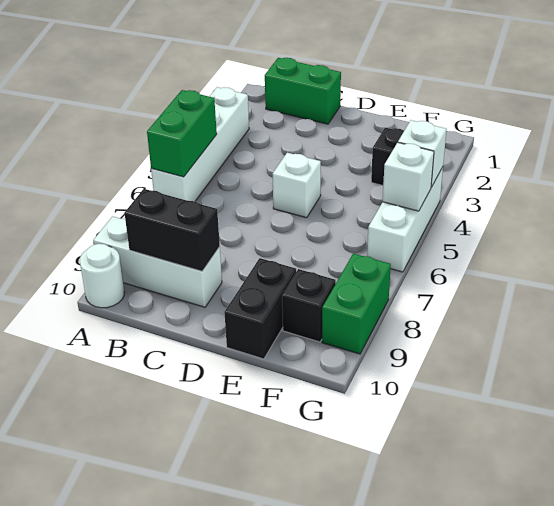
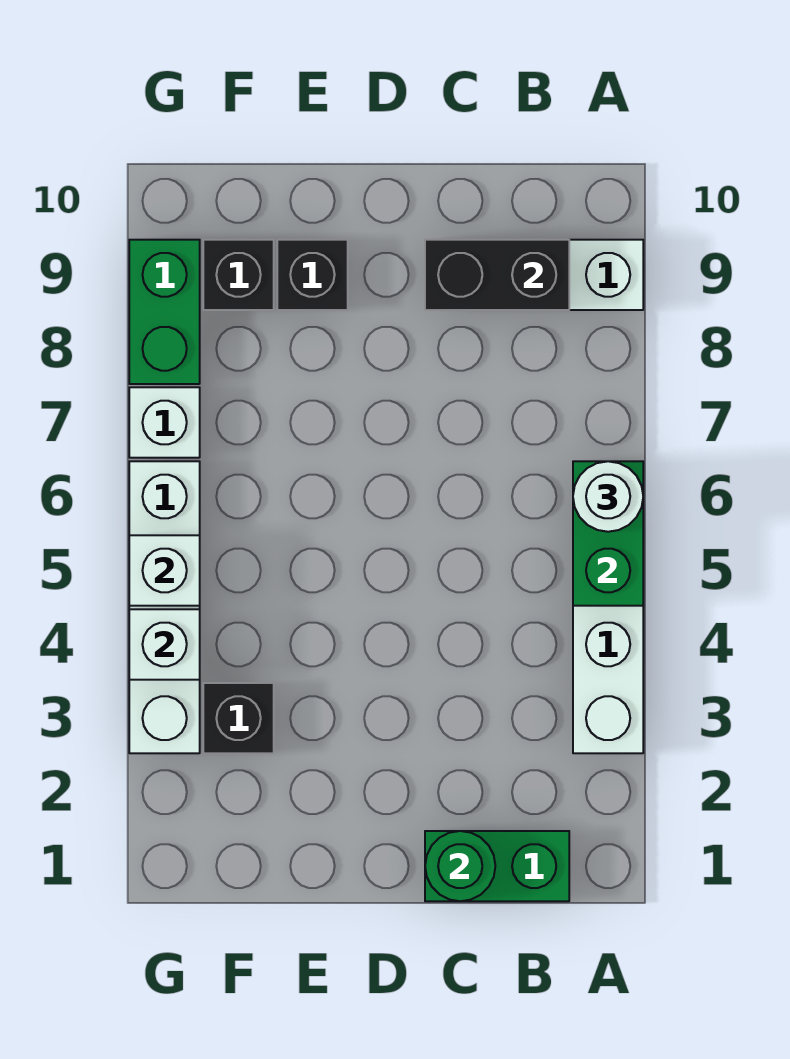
white round brick A10 level 1 -> white round brick A6 level 3
none -> green round brick C1 level 2
white brick D5 level 1 -> white brick G7 level 1
black brick E9:E10 level 1 -> black brick E9 level 1
white brick G4:G6 level 1 -> white brick G3:G6 level 1

